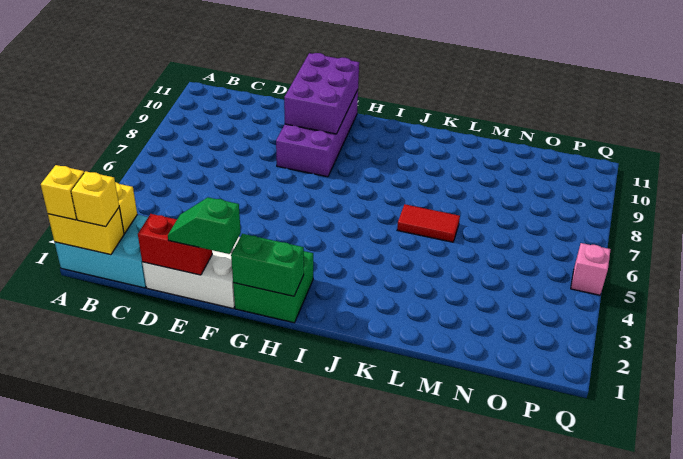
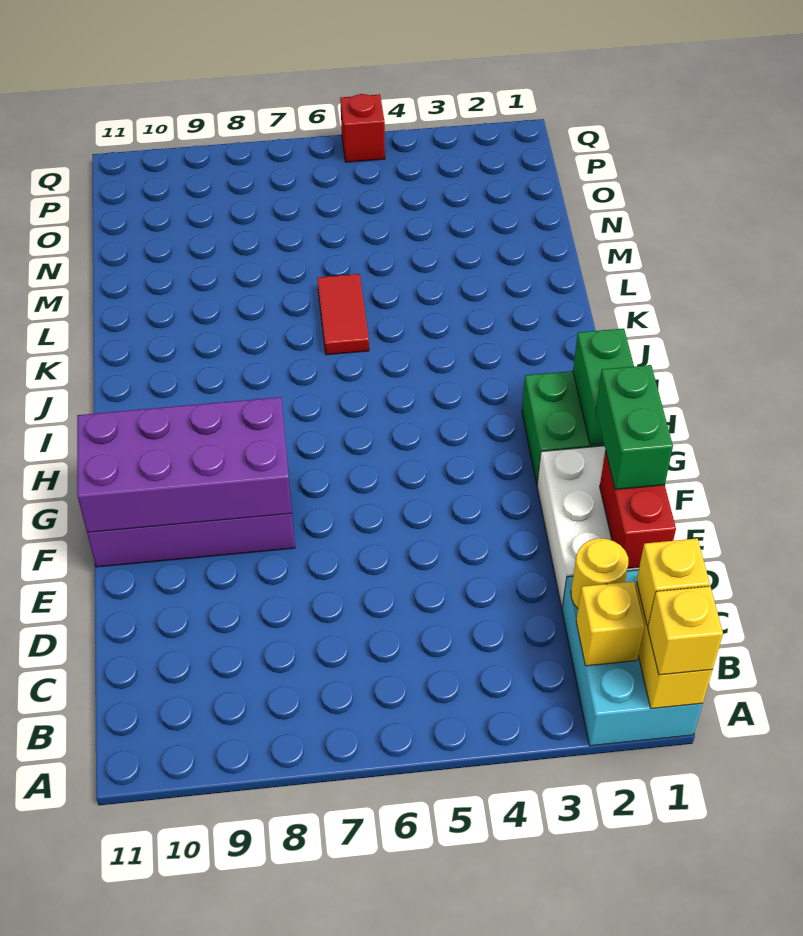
none -> yellow round brick C2 level 2
green slope E1:F1 level 3 top F -> green brick E1:F1 level 3
purple brick F9:G11 level 2 -> purple brick F8:G11 level 2
pink brick Q5 level 1 -> red brick Q5 level 1

